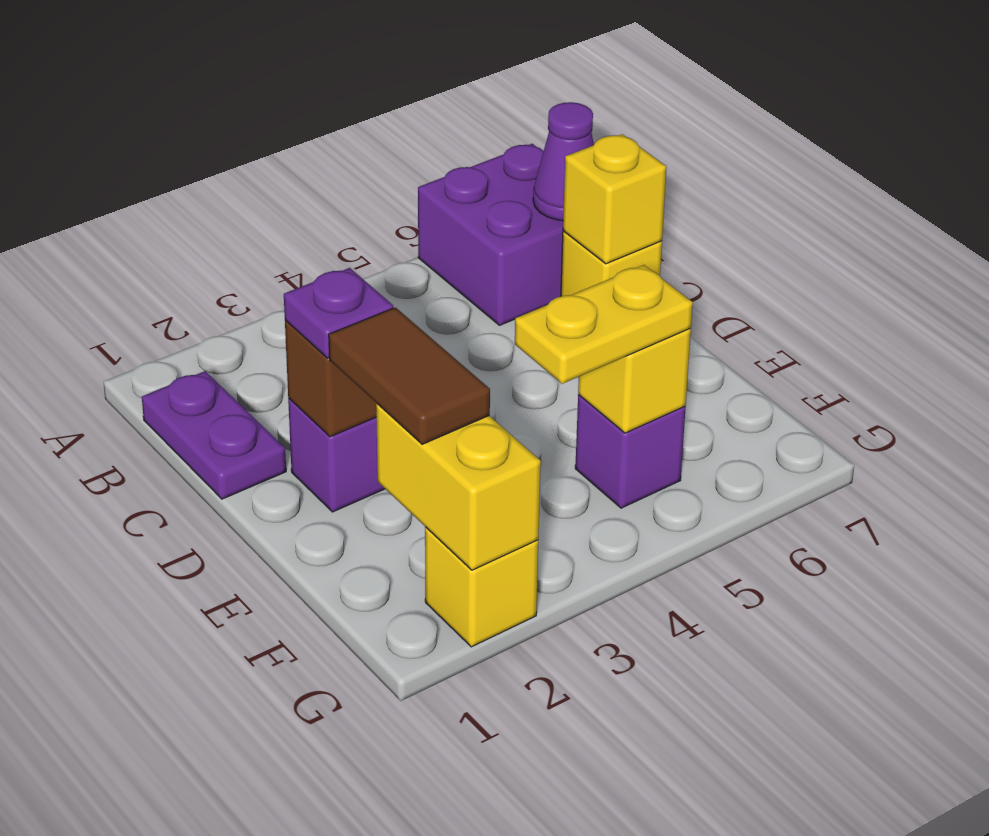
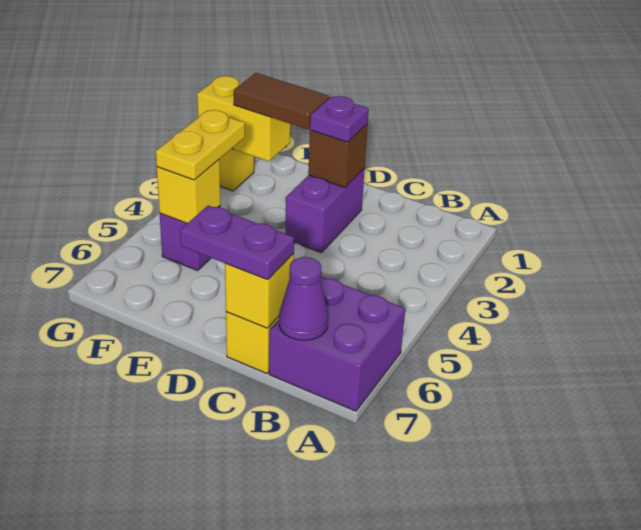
purple plate B1:C1 level 1 -> purple plate C7:D7 level 3

